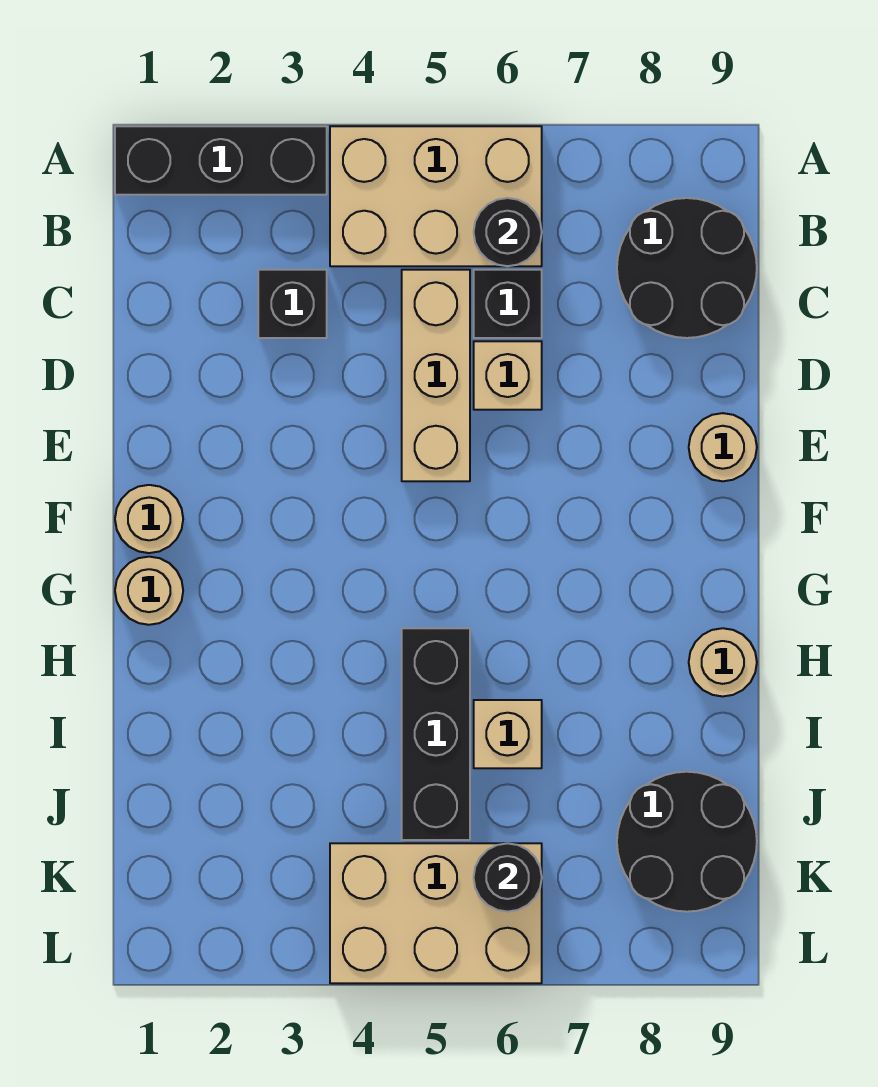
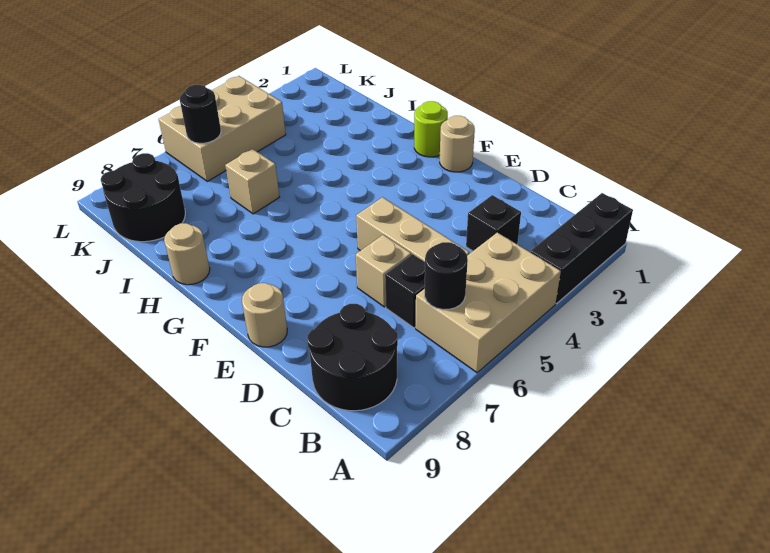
tan round brick G1 level 1 -> lime round brick G1 level 1
black brick H5:J5 level 1 -> none

